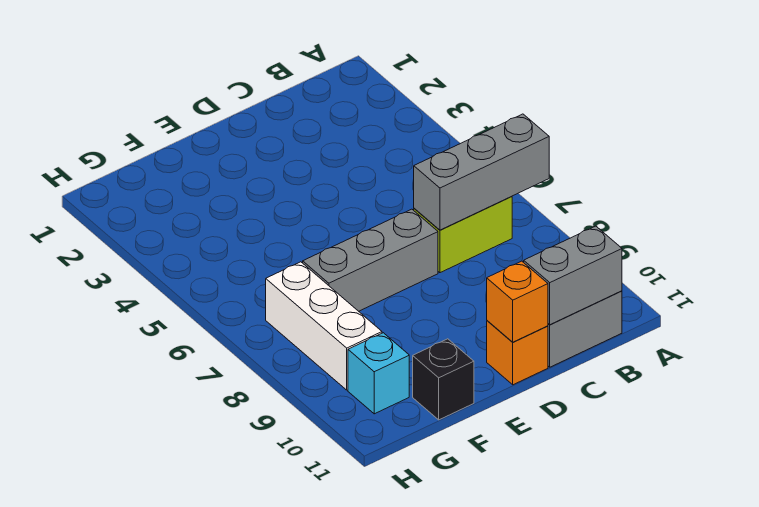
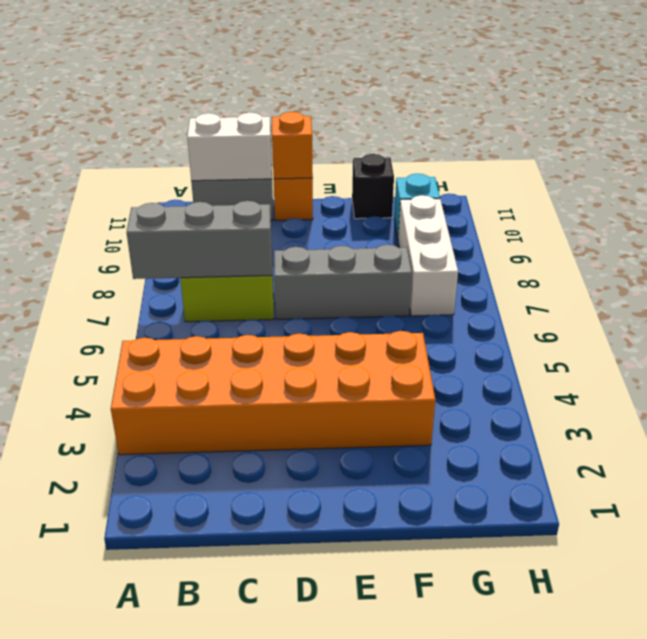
none -> orange brick A3:F4 level 1
grey brick B11:C11 level 2 -> white brick B11:C11 level 2

